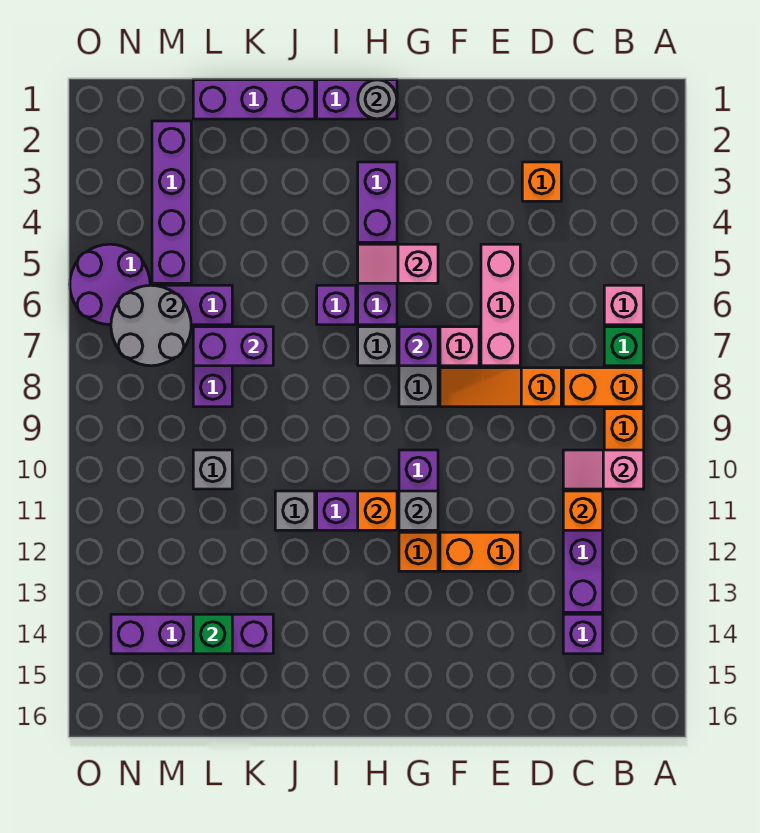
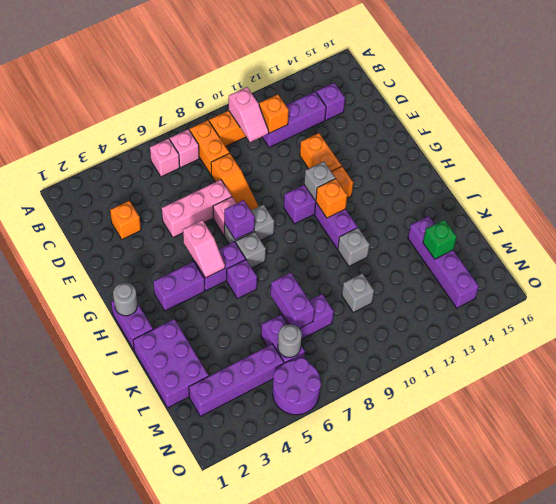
green brick B7 level 1 -> pink brick B7 level 1
purple brick J1:L1 level 1 -> purple brick J1:L2 level 1
grey round brick M6:N7 level 2 -> grey round brick M6 level 2

